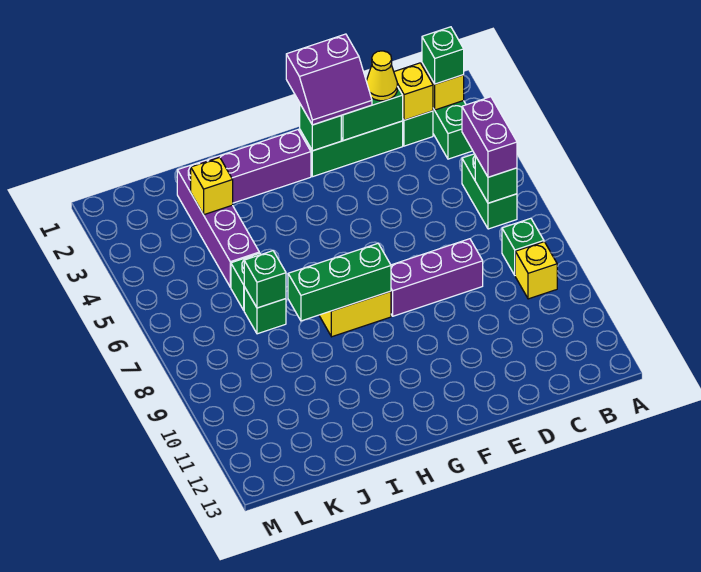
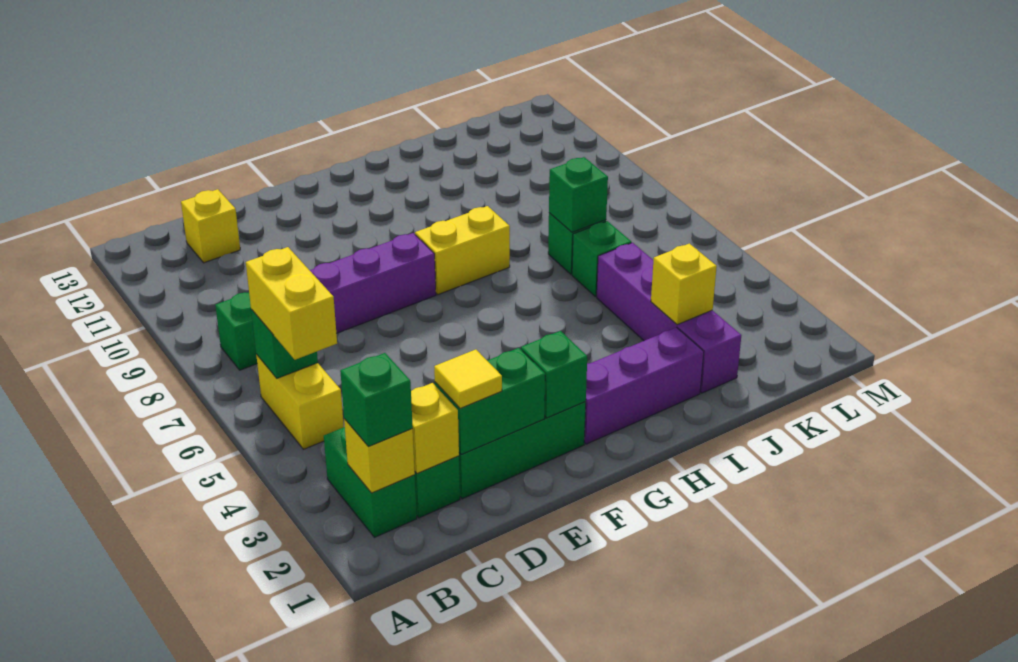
green brick B5:B6 level 1 -> yellow brick B5:B6 level 1
purple brick B5:B6 level 3 -> yellow brick B5:B6 level 3
yellow brick B9 level 1 -> yellow brick C12 level 1
yellow cone D2 level 3 -> yellow tile D2 level 3
purple slope E1:F2 level 3 top 1 -> none
green brick G8:I8 level 2 -> none

